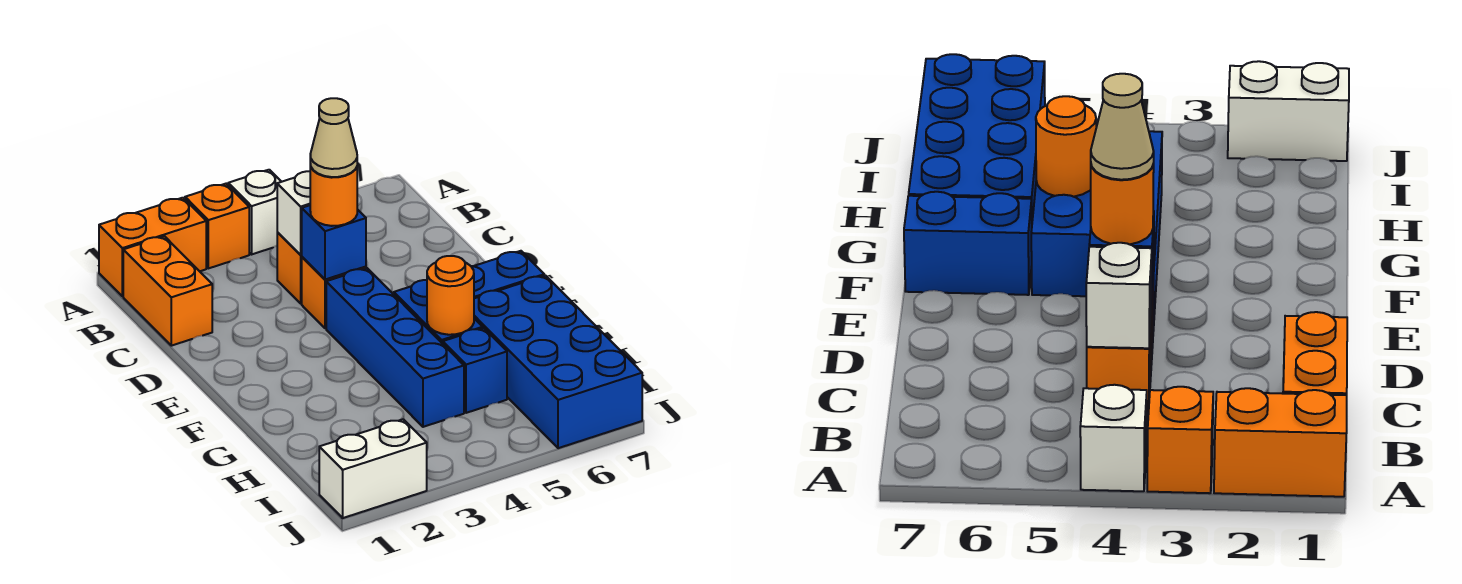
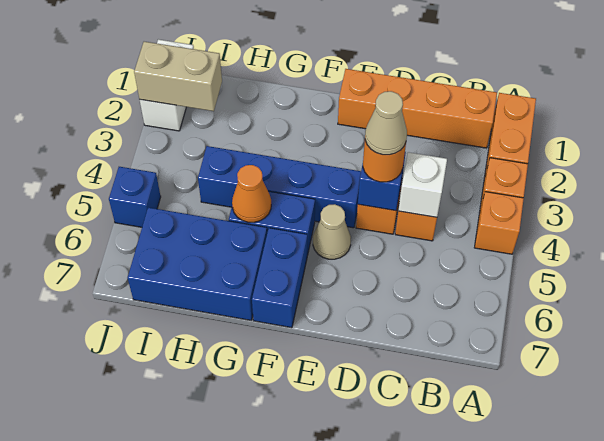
white brick A4 level 1 -> orange brick A4 level 1
orange brick B1:C1 level 1 -> orange brick B1:E1 level 1
none -> tan cone E5 level 1
orange round brick G5 level 2 -> orange cone G5 level 2
blue brick G6:J7 level 1 -> blue brick G6:I7 level 1
blue brick H5 level 1 -> blue brick J5 level 1
none -> tan brick I2:J2 level 2

